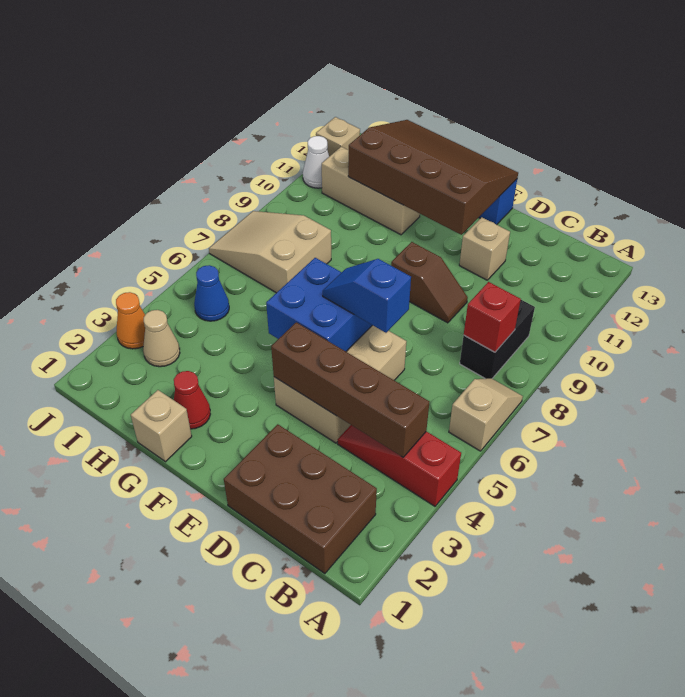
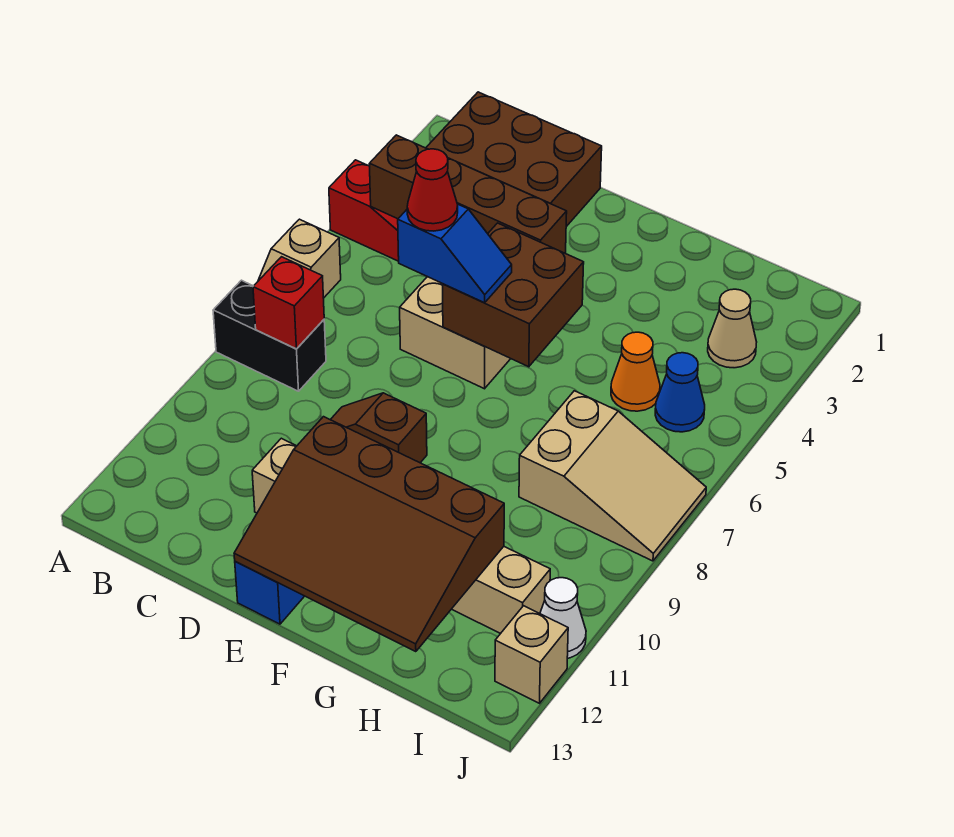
black brick B8:B9 level 1 -> black brick A8:B8 level 1
blue brick E5:F6 level 2 -> brown brick E5:F6 level 2
tan brick G1 level 1 -> none
red cone G2 level 1 -> red cone D6 level 4
orange cone J3 level 1 -> orange cone H5 level 1

